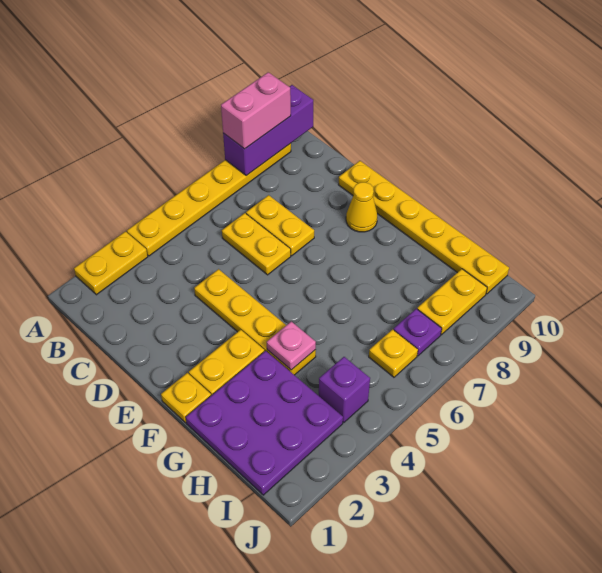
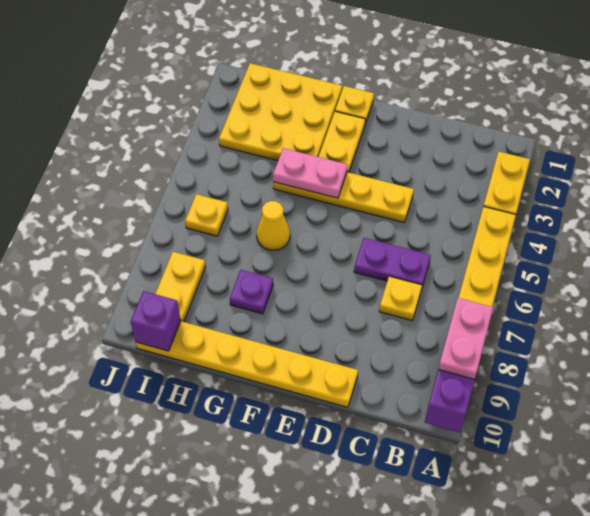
pink brick A8:A9 level 3 -> pink plate A8:A9 level 3
yellow plate C6:D6 level 1 -> purple plate C6:D6 level 1
yellow plate C7:D7 level 1 -> yellow plate C7 level 1
yellow cone E9 level 1 -> yellow cone G6 level 1
purple plate G1:I3 level 1 -> yellow plate G1:I3 level 1
pink plate G4 level 2 -> pink plate F4:G4 level 2
purple brick I4 level 1 -> purple brick I10 level 2
purple plate I7 level 1 -> purple plate G8 level 1

